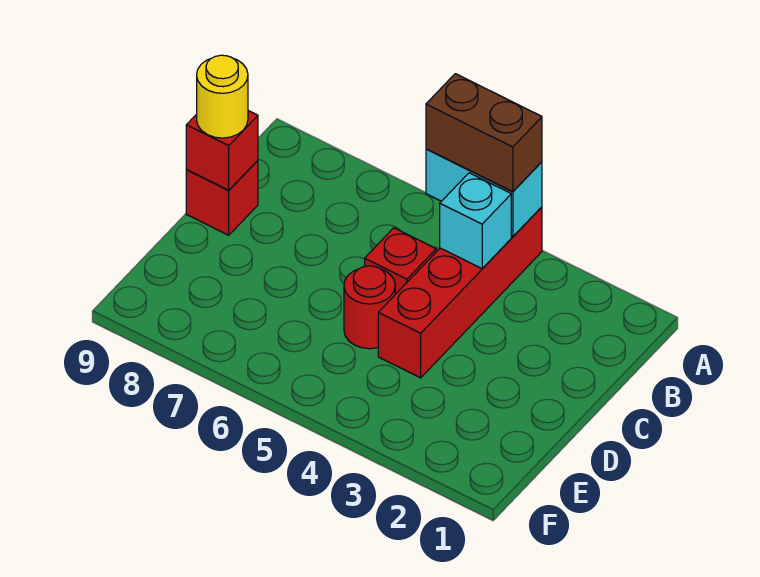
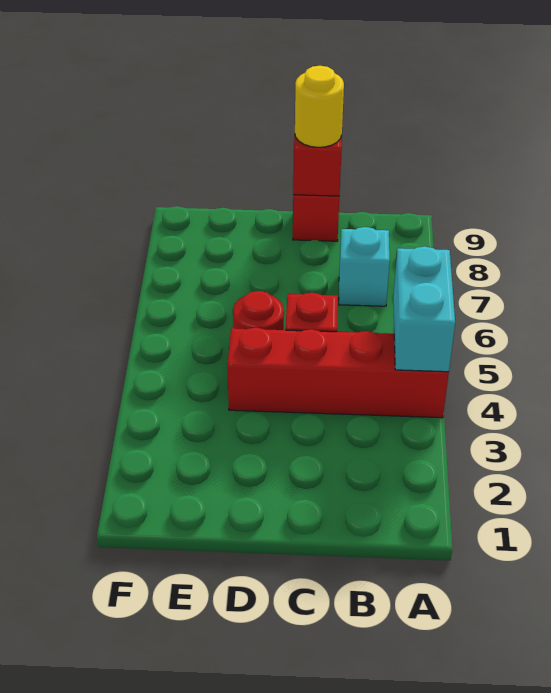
brown brick A4:A5 level 3 -> none
cyan brick B4 level 2 -> cyan brick B7 level 1

